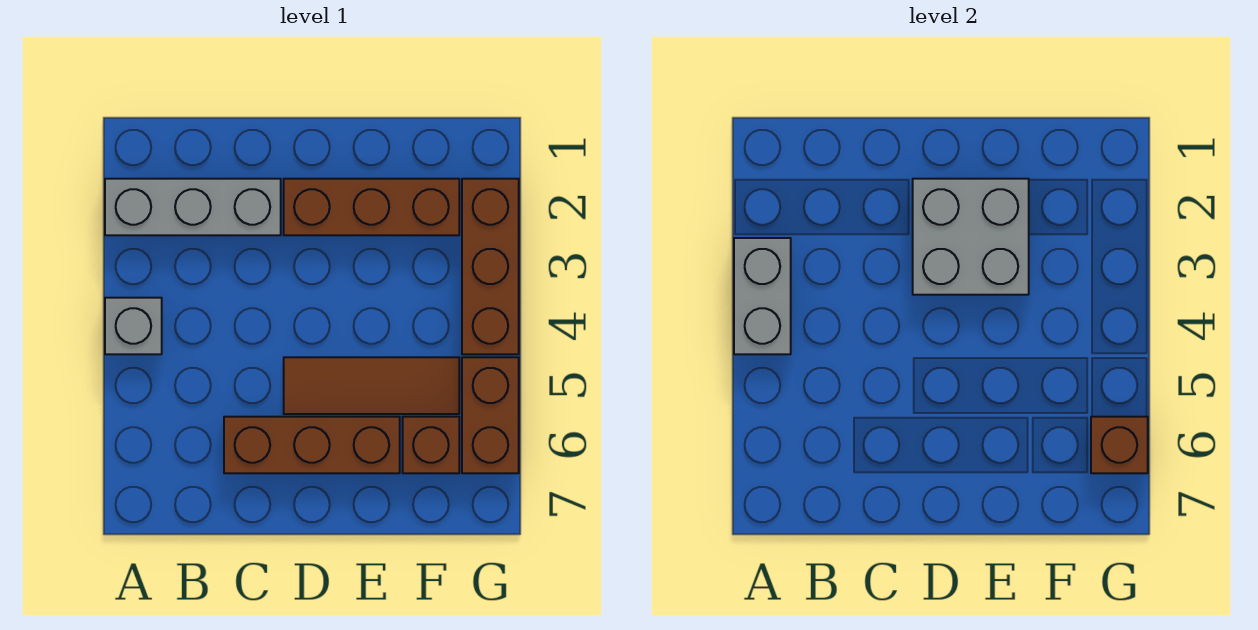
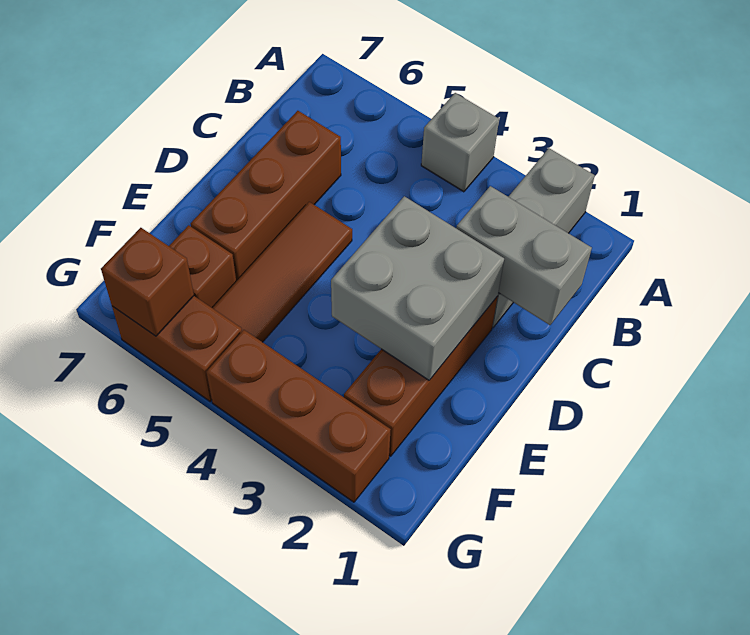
grey brick A3:A4 level 2 -> grey brick C1:C2 level 2

